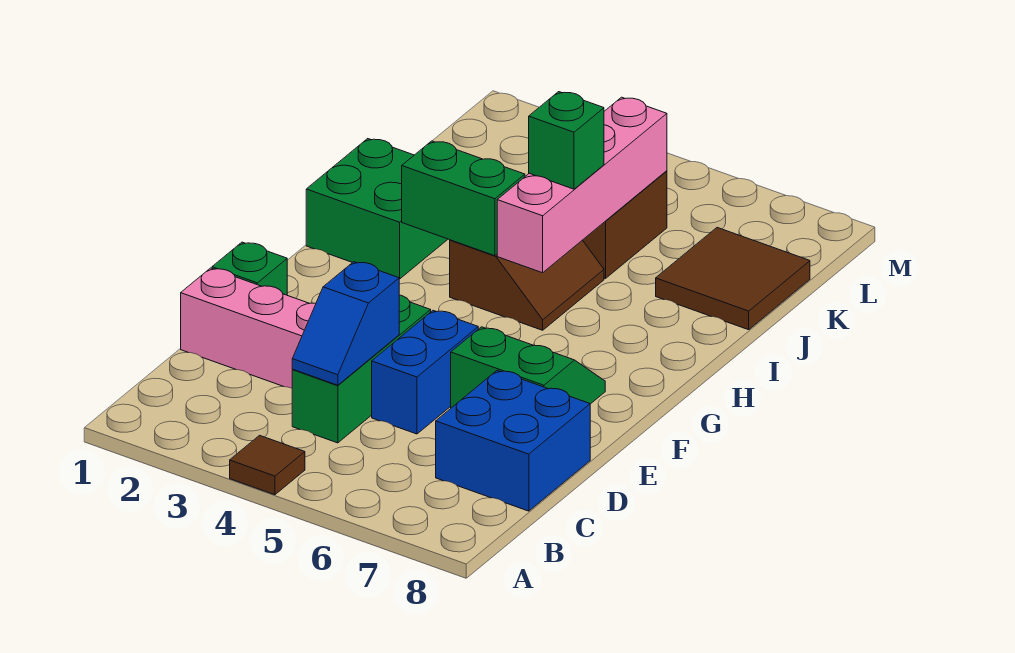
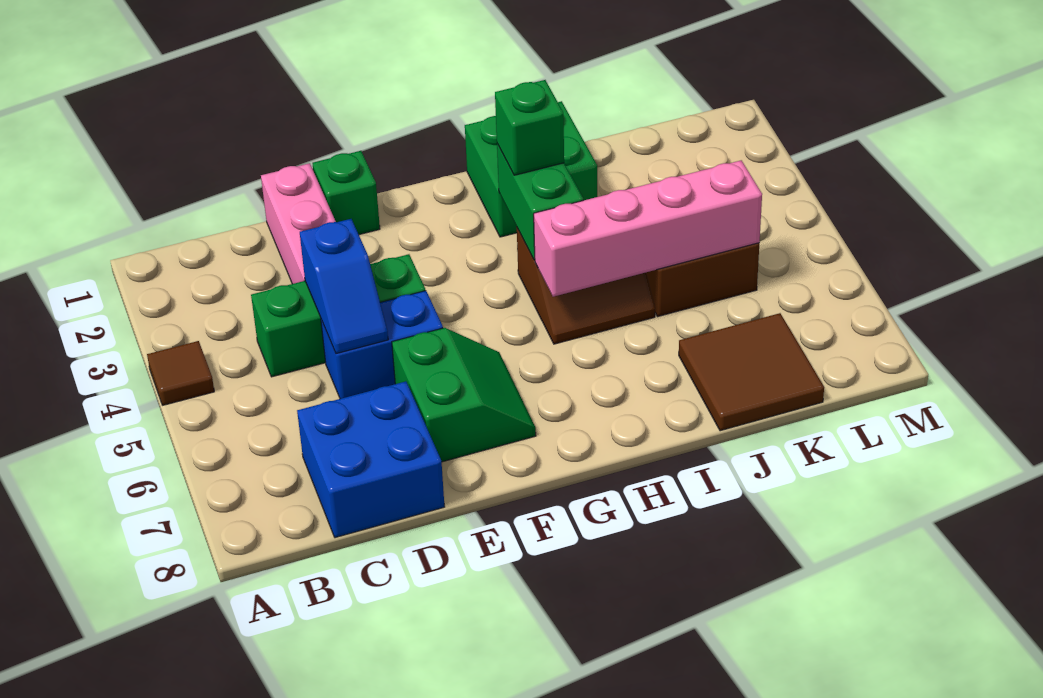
blue slope C4:D4 level 2 top D -> blue slope D4:D5 level 2 top 4
green brick I5 level 3 -> green brick H3 level 3

